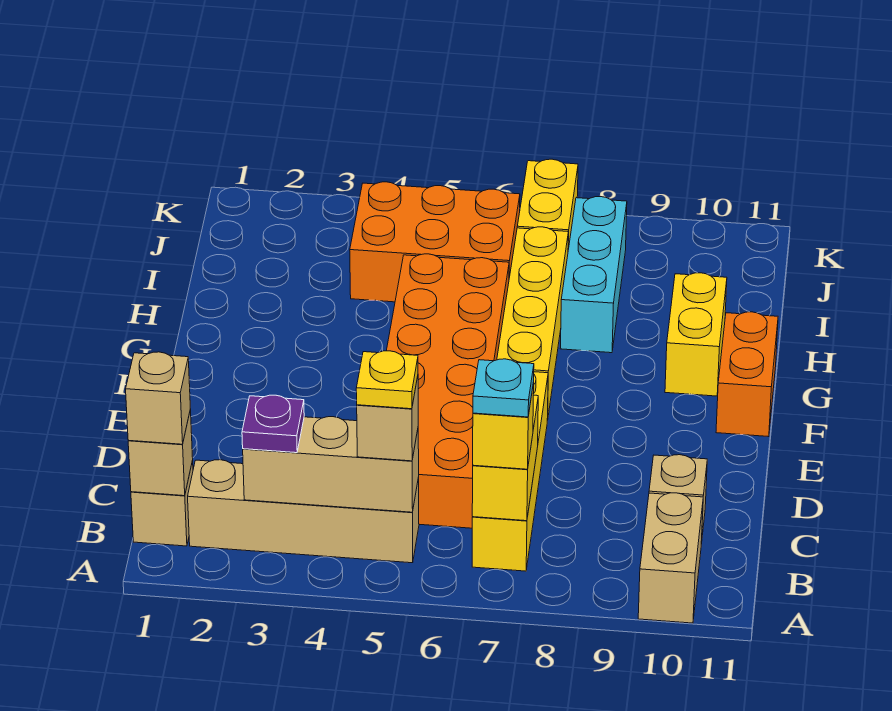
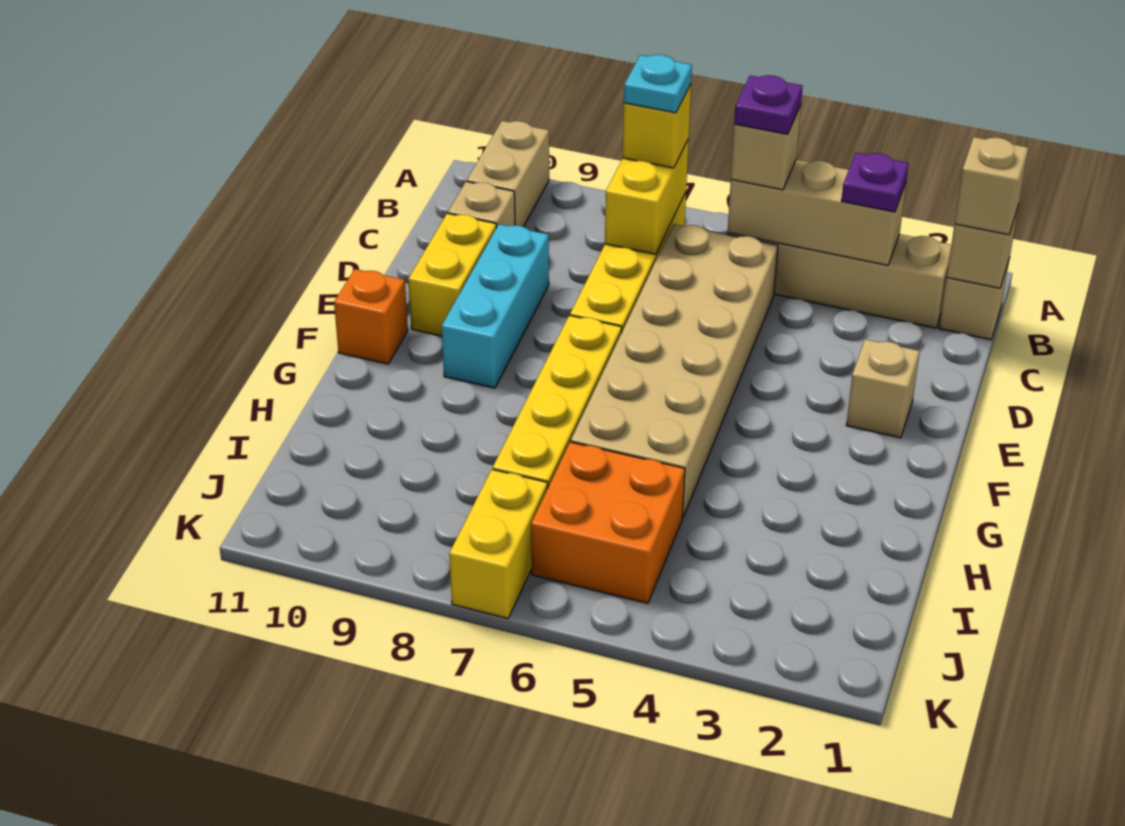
yellow plate B5 level 4 -> purple plate B5 level 4
orange brick C5:H6 level 1 -> tan brick C5:H6 level 1
none -> tan brick E2 level 1
orange brick F11:G11 level 1 -> orange brick F11 level 1
yellow brick G10:H10 level 1 -> yellow brick D10:E10 level 1
cyan brick H8:J8 level 1 -> cyan brick D9:F9 level 1
orange brick I4:J6 level 1 -> orange brick I5:J6 level 1

